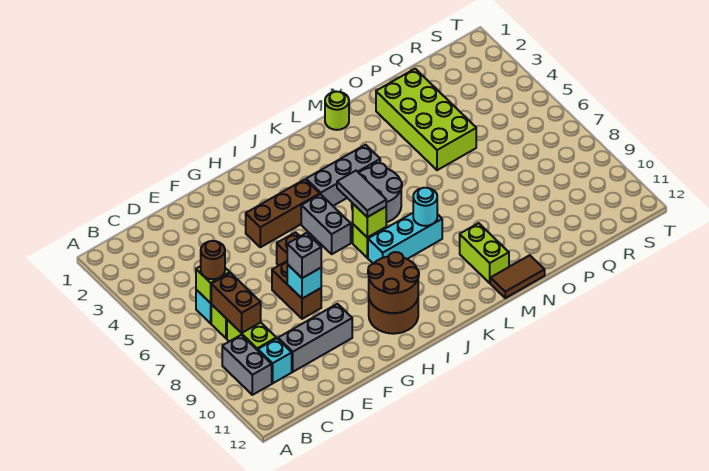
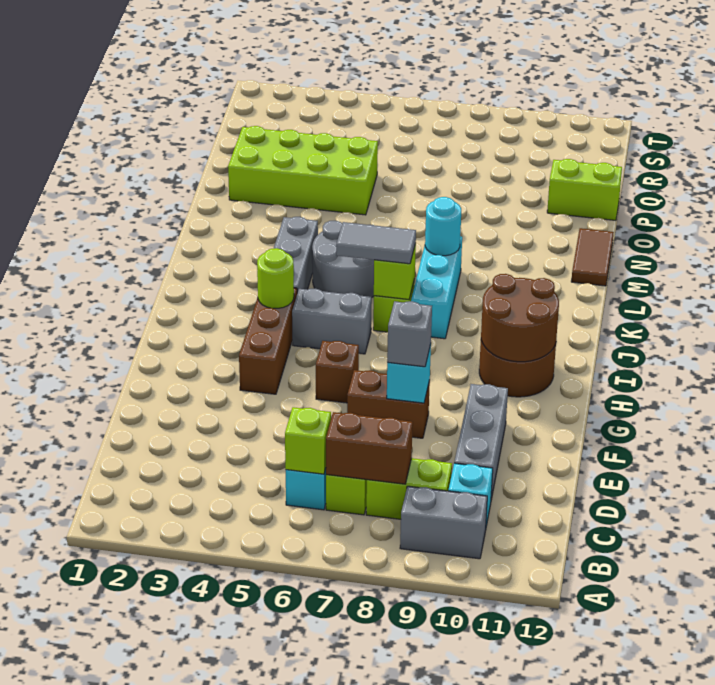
brown round brick C6 level 3 -> none
lime round brick M1 level 1 -> lime round brick I4 level 2
lime brick M10:M11 level 1 -> lime brick P11:P12 level 1

